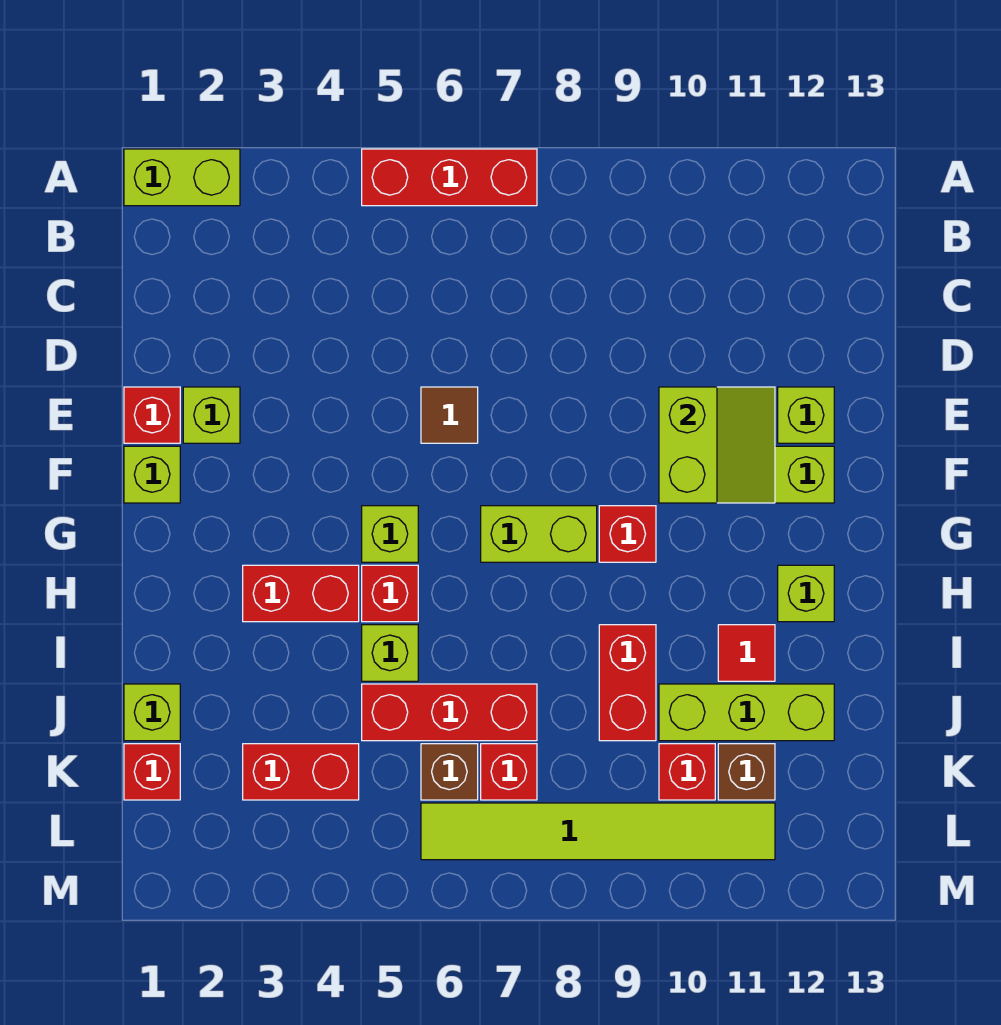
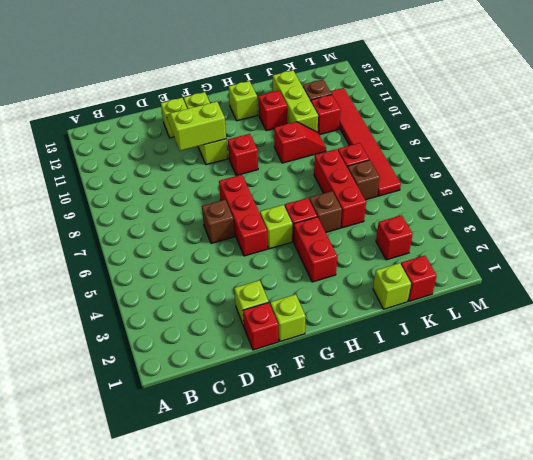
lime brick A1:A2 level 1 -> none
red brick A5:A7 level 1 -> red brick F5:F7 level 1
brown tile E6 level 1 -> brown brick E6 level 1
lime brick G7:G8 level 1 -> none
lime brick I5 level 1 -> brown brick I5 level 1
red brick I9:J9 level 1 -> red slope I9:J9 level 1 top I
red tile I11 level 1 -> red brick I11 level 1
red brick K3:K4 level 1 -> red brick K3 level 1
lime tile L6:L11 level 1 -> red tile L6:L11 level 1

